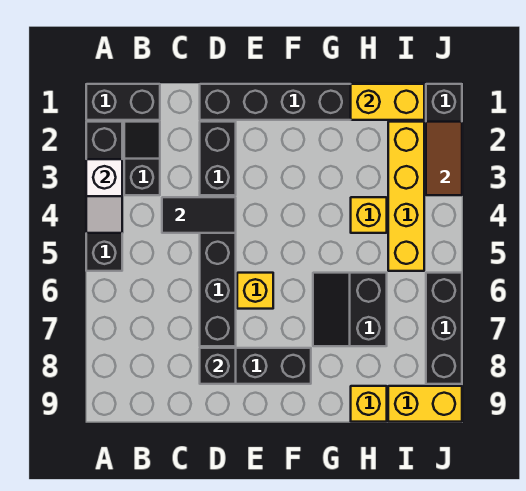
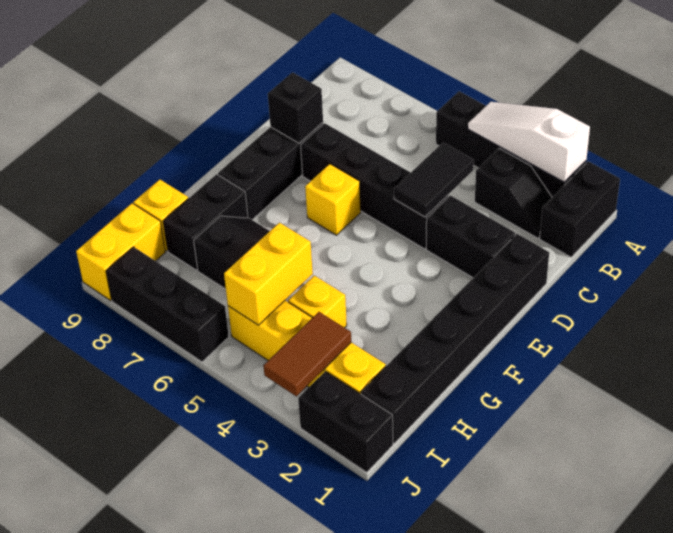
white slope A3:A4 level 2 top 3 -> white slope A2:A4 level 2 top 2
none -> black brick G8:H8 level 1
yellow brick H1:I1 level 2 -> yellow brick H5:I5 level 2
brown tile J2:J3 level 2 -> brown tile I3:J3 level 2

